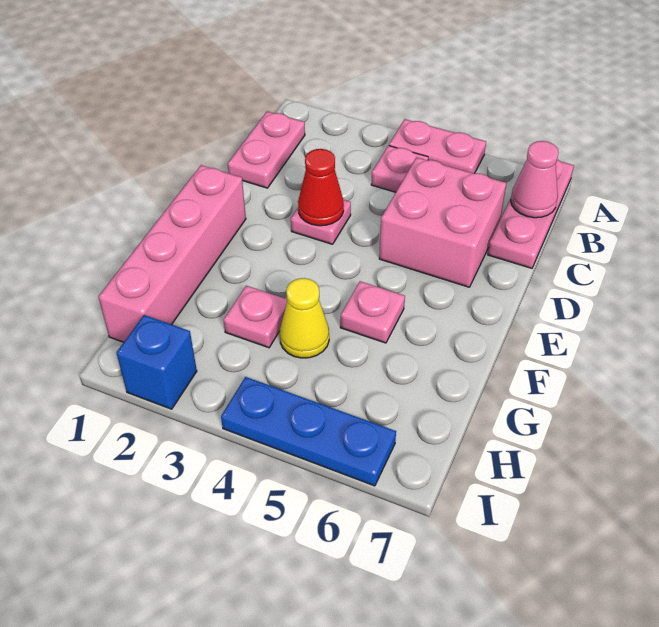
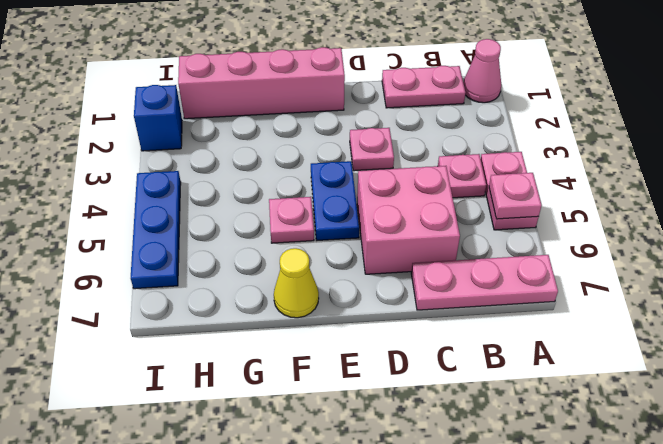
pink cone B7 level 2 -> pink cone A1 level 1
red cone D3 level 2 -> none
none -> blue plate E4:E5 level 1
pink plate G3 level 1 -> pink plate A5 level 2
yellow cone G4 level 1 -> yellow cone F7 level 1

